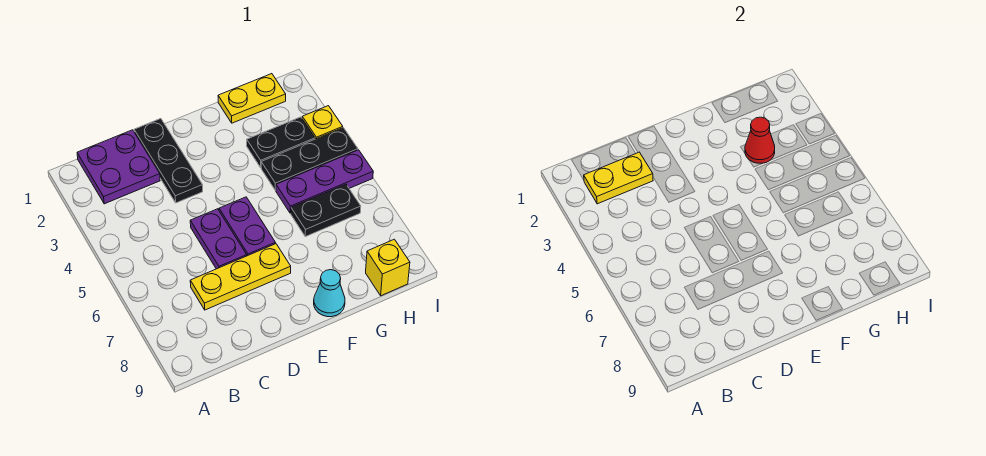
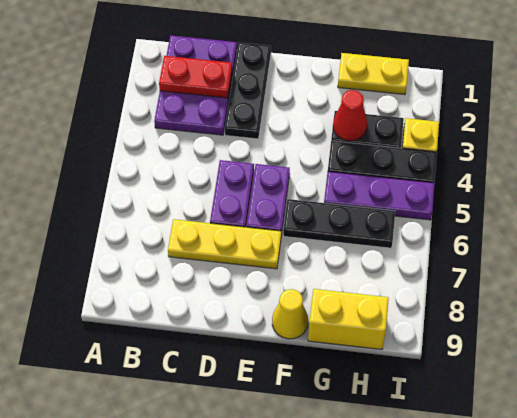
purple plate B1:C2 level 1 -> purple plate B1:C3 level 1
yellow plate B2:C2 level 2 -> red plate B2:C2 level 2
cyan cone F9 level 1 -> yellow cone F9 level 1
black plate G6:H6 level 1 -> black plate F6:H6 level 1
yellow brick H9 level 1 -> yellow brick G9:H9 level 1

